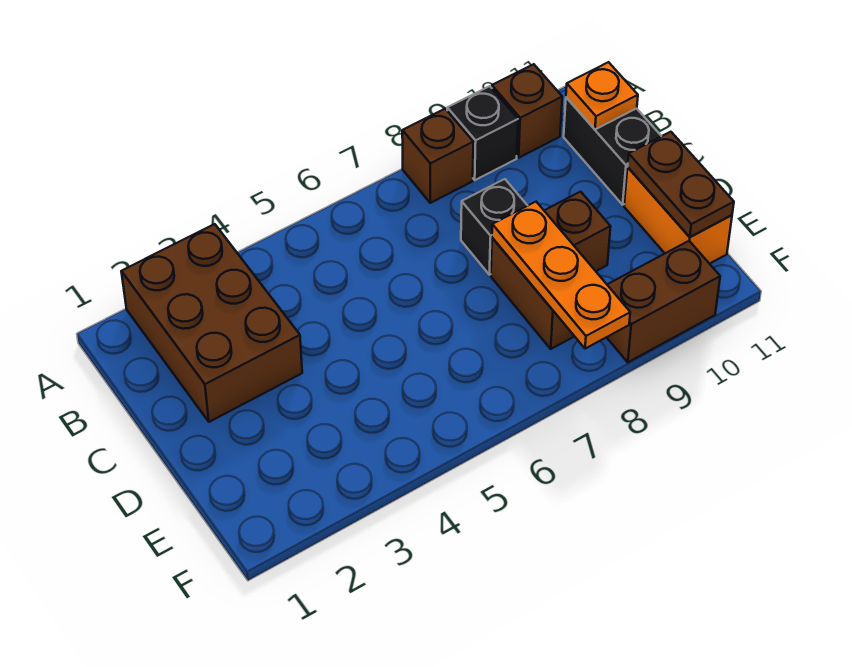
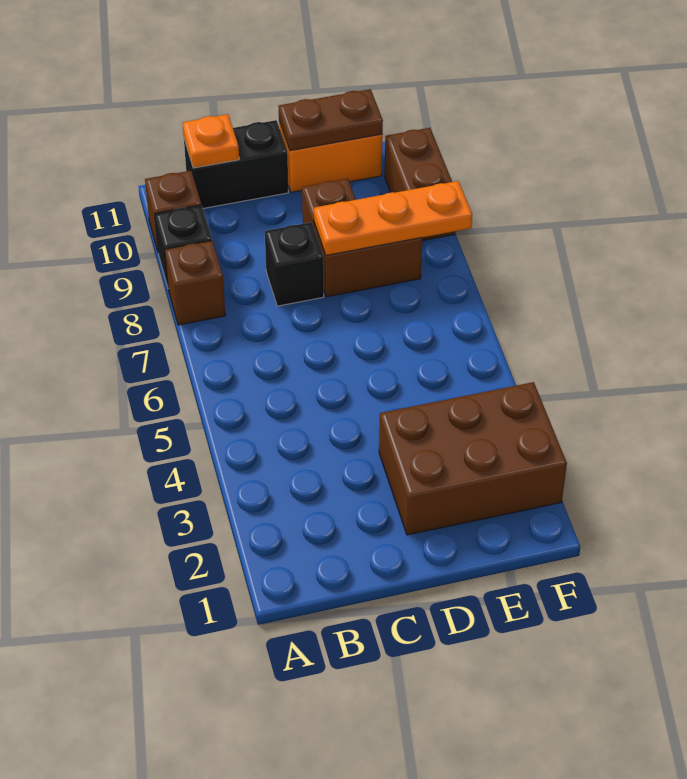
brown brick A2:C3 level 1 -> brown brick D2:F3 level 1

